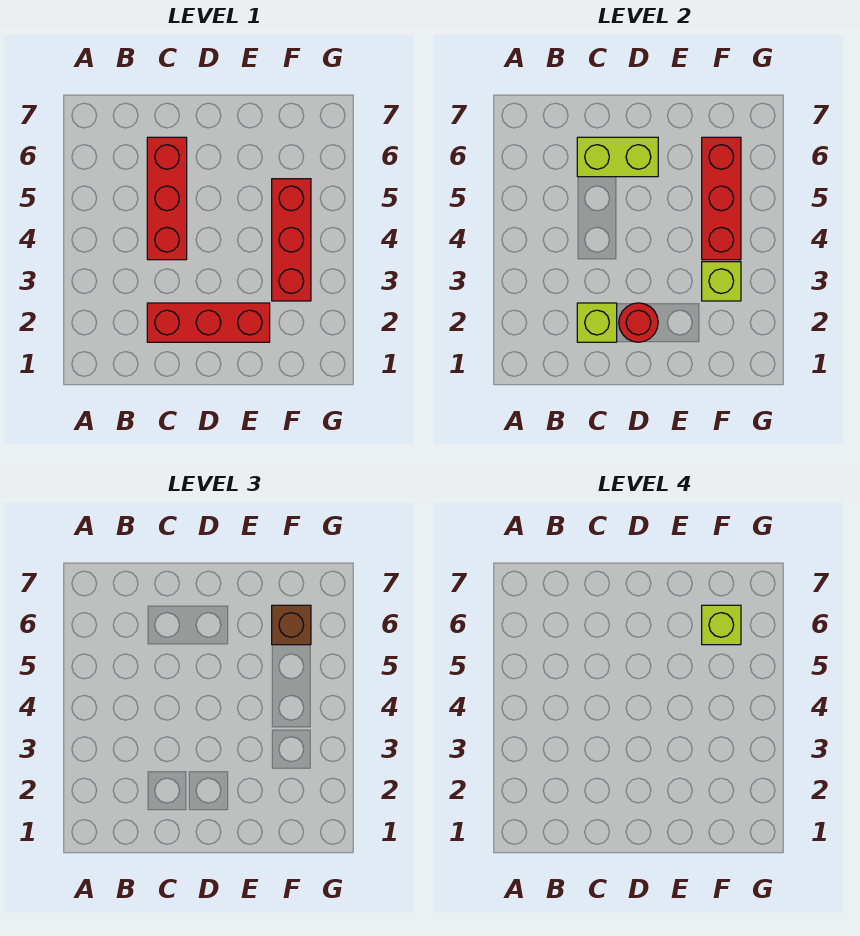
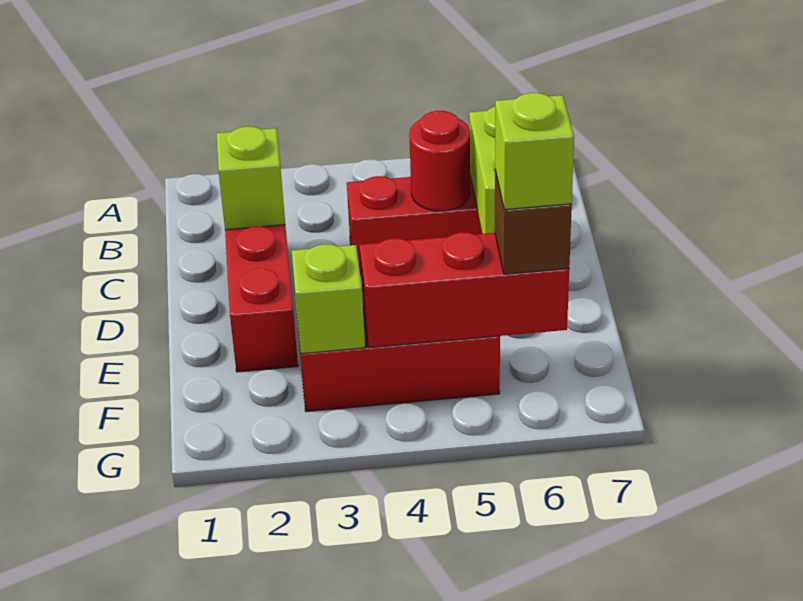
red round brick D2 level 2 -> red round brick C5 level 2

